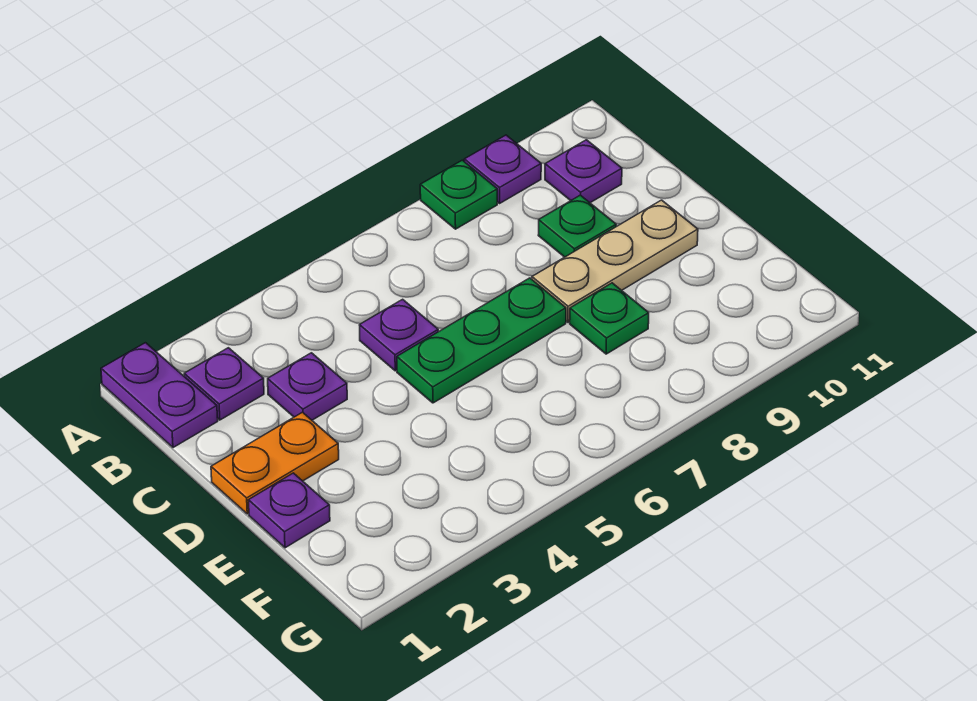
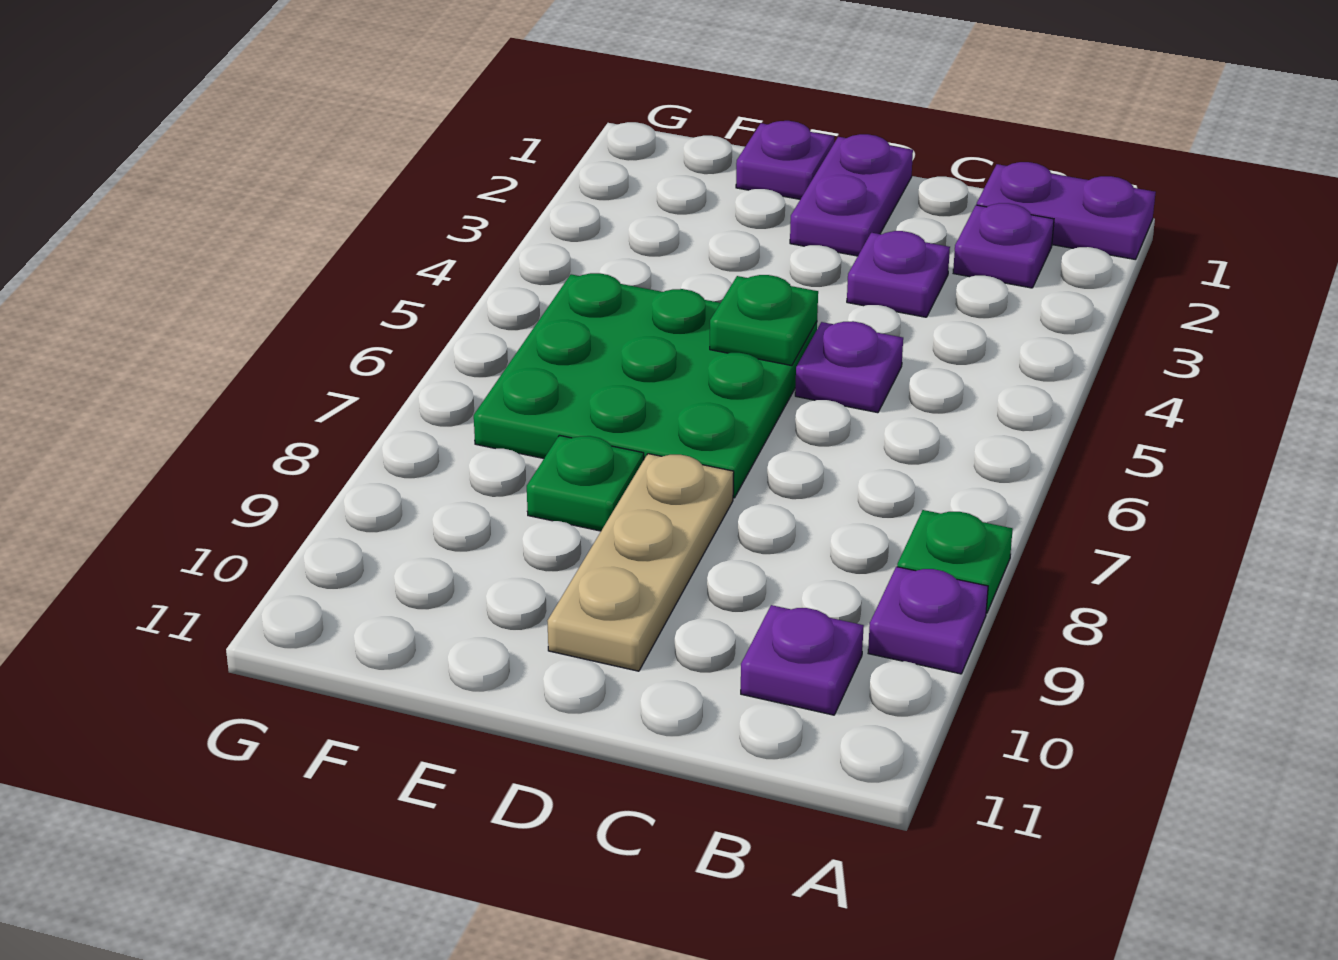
green plate C9 level 1 -> green plate D5 level 2
orange plate D1:D2 level 1 -> purple plate D1:D2 level 1
green plate D5:D7 level 1 -> green plate D5:F7 level 1

